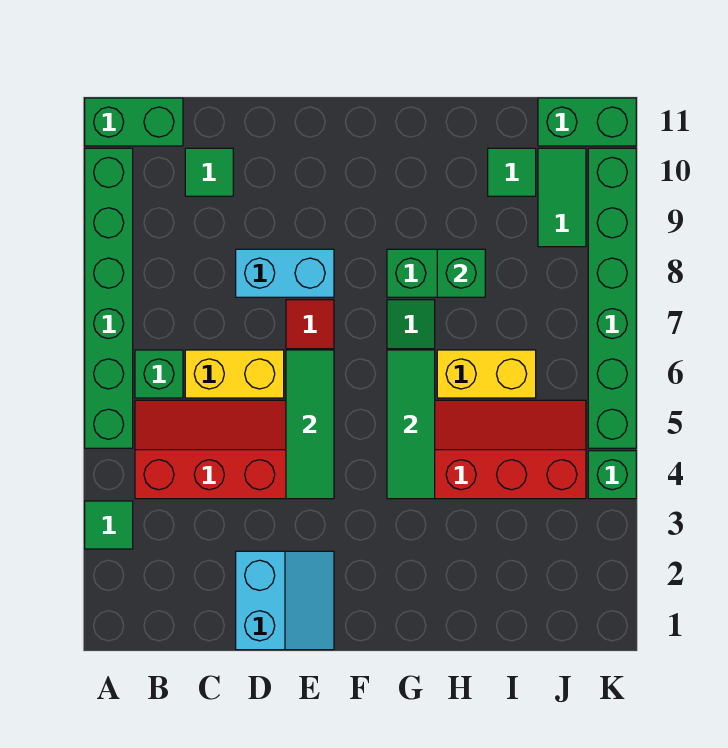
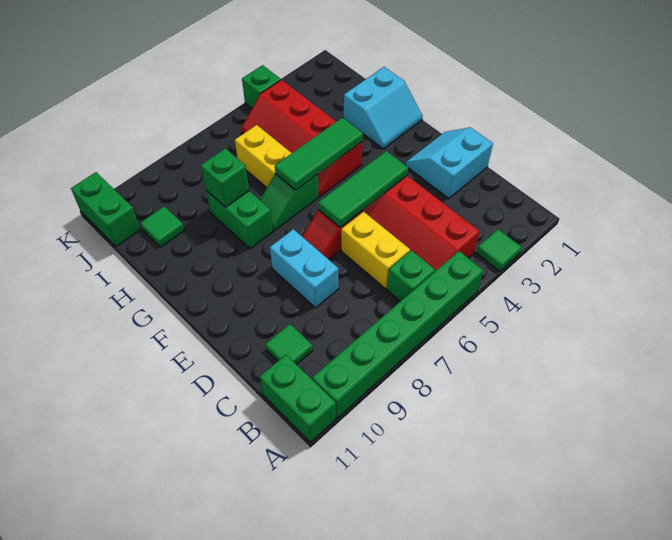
none -> cyan slope G1:H2 level 1 top H
green tile J9:J10 level 1 -> none
green brick K5:K10 level 1 -> none

